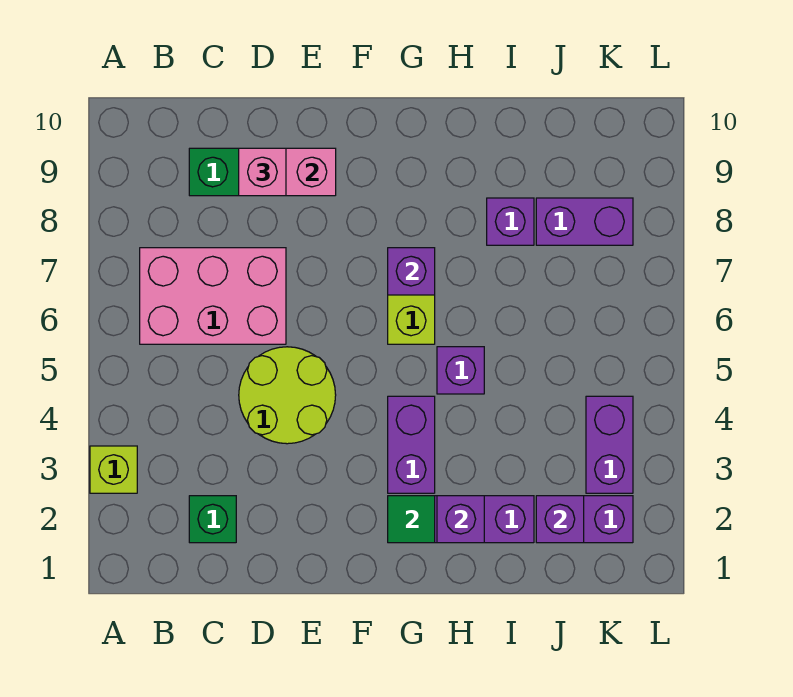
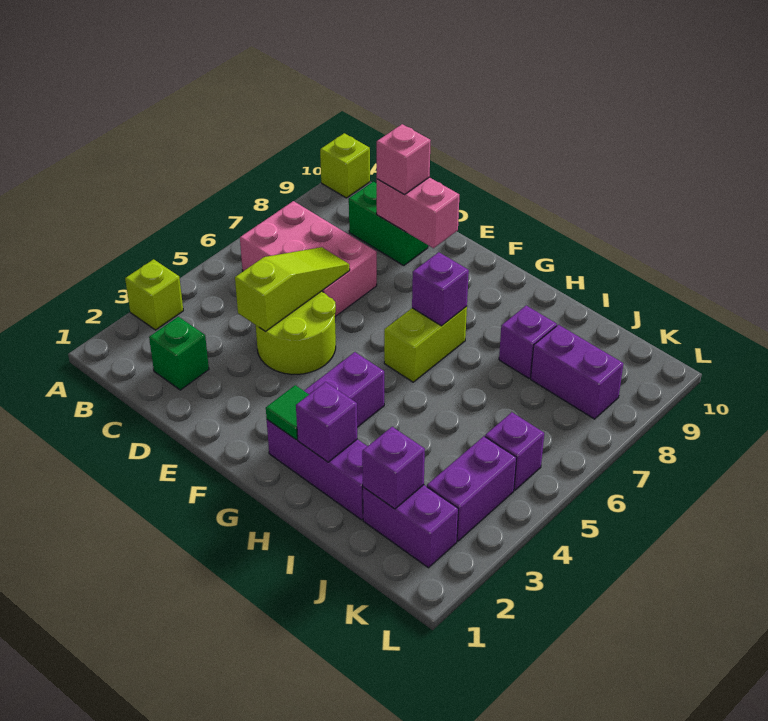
none -> lime brick A10 level 1
none -> lime slope D4:D6 level 2 top 4
purple brick H5 level 1 -> purple brick K5 level 1

